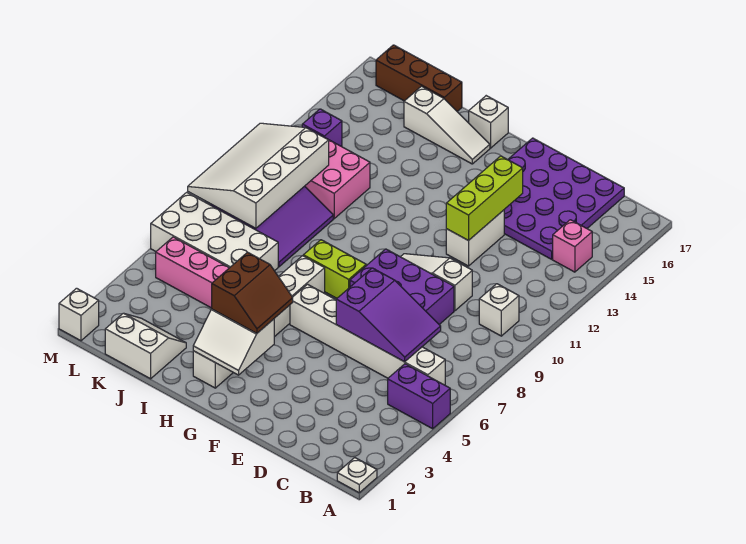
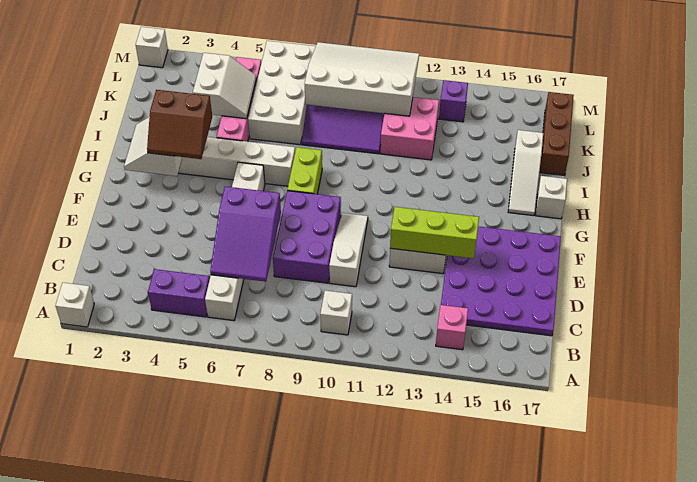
white plate A1 level 1 -> white brick A1 level 1
purple brick A5:B5 level 1 -> purple brick B4:B5 level 1
white slope J1:K2 level 1 top 1 -> white slope J4:K5 level 2 top 4

